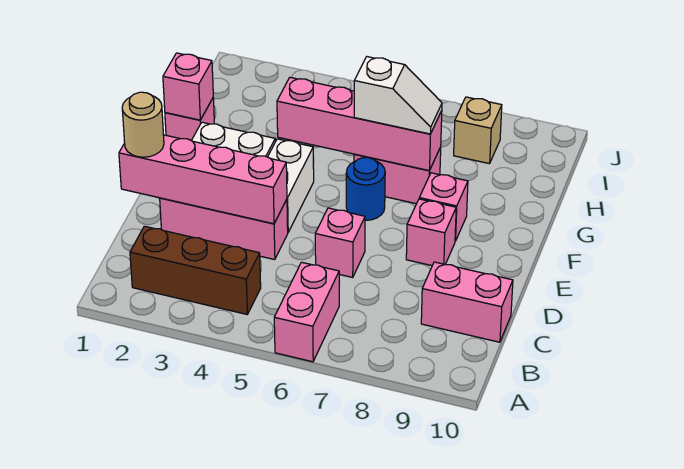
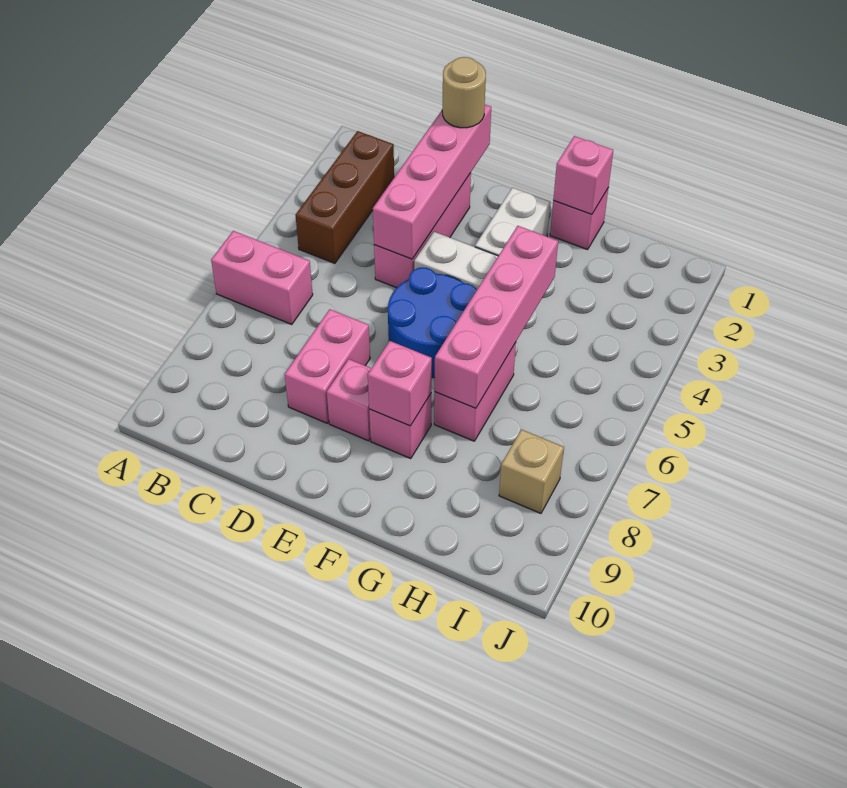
pink brick C9:C10 level 1 -> pink brick D7:D8 level 1
pink brick D6 level 1 -> pink brick F8 level 2
blue round brick F6 level 1 -> blue round brick E5:F6 level 1
white slope G6:G7 level 3 top 6 -> none

